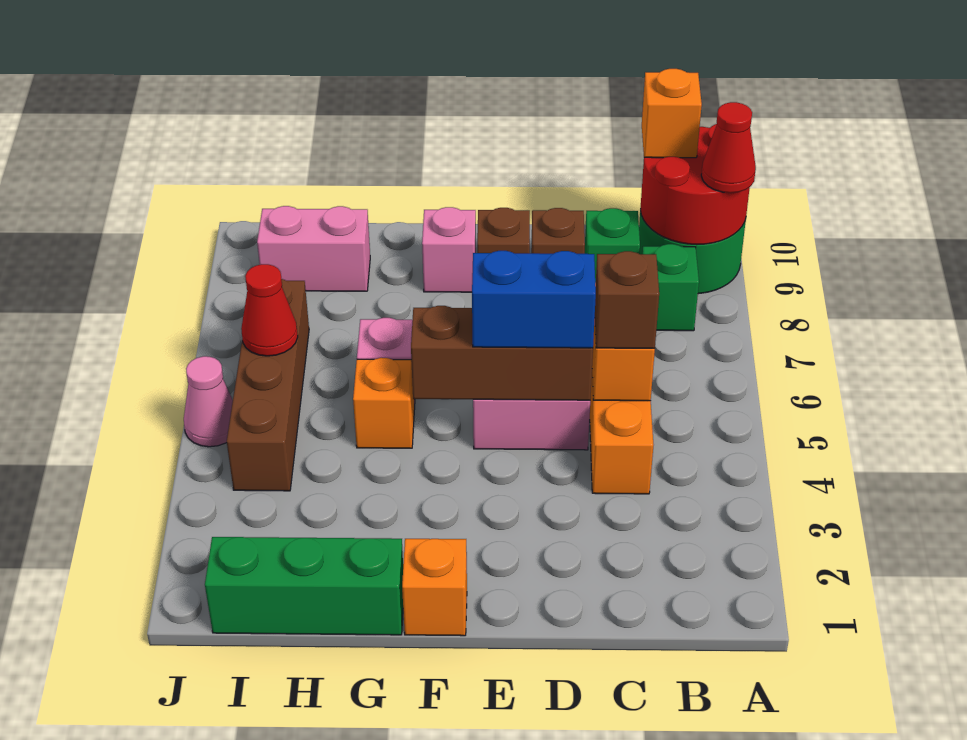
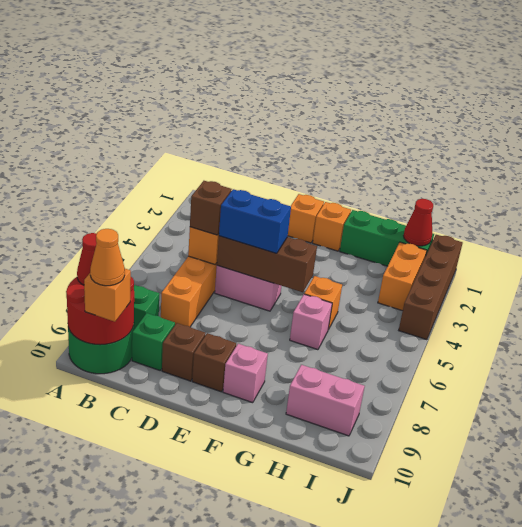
none -> orange cone B10 level 4
none -> orange brick E1 level 1
none -> orange brick I2:I3 level 1
brown brick I4:I7 level 1 -> brown brick J1:J4 level 1
red cone I6 level 2 -> red cone I1 level 2
pink cone J5 level 1 -> none

